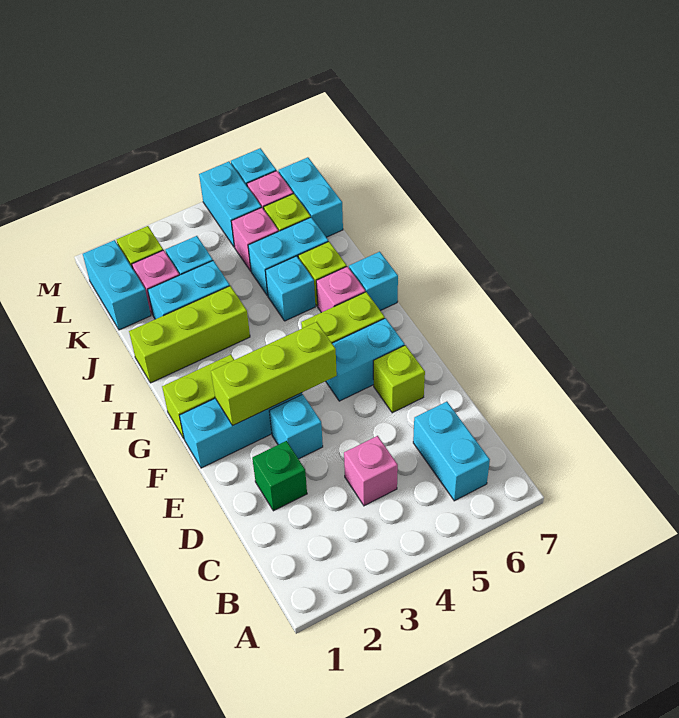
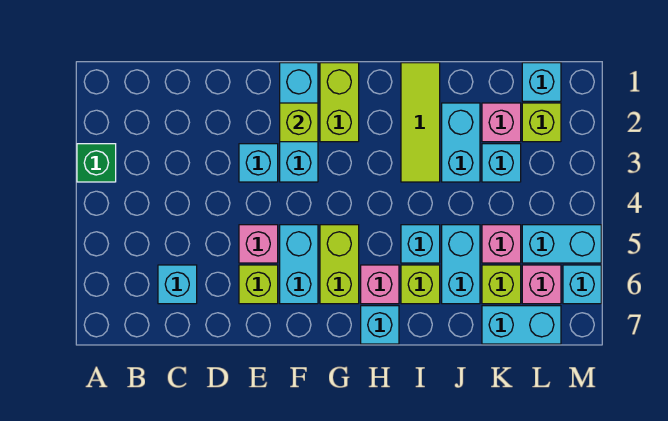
cyan brick B6:C6 level 1 -> cyan brick C6 level 1
pink brick C4 level 1 -> pink brick E5 level 1
green brick D2 level 1 -> green brick A3 level 1
lime brick F2:F4 level 2 -> lime brick F2 level 2
lime brick I1:I3 level 1 -> lime tile I1:I3 level 1
cyan brick K1:L1 level 1 -> cyan brick L1 level 1

